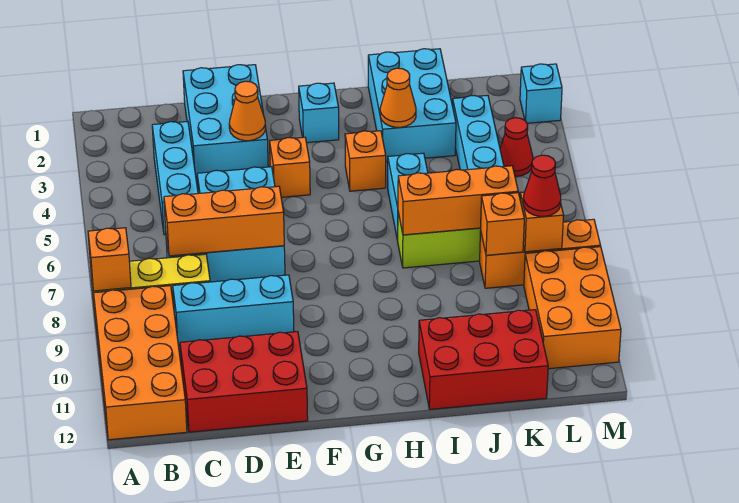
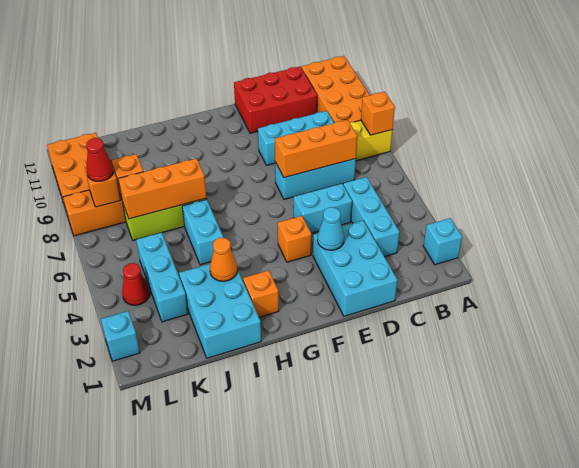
orange cone E3 level 2 -> cyan cone E3 level 2
cyan brick G2 level 1 -> cyan brick A2 level 1
orange brick H4 level 1 -> orange brick H2 level 1
red brick I11:K12 level 1 -> none

